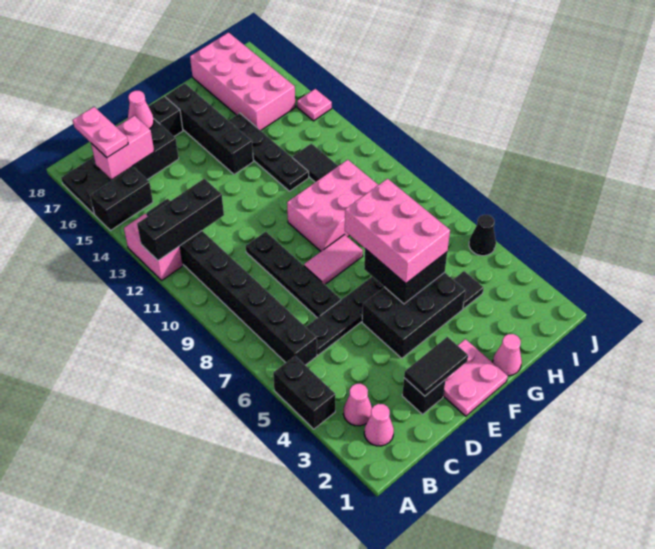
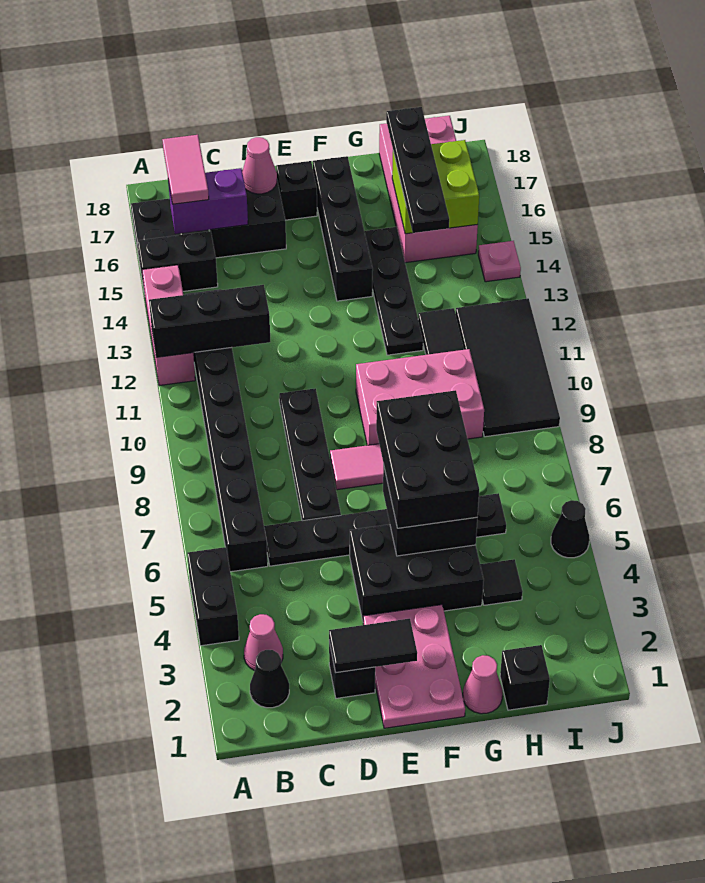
pink brick A12:A13 level 1 -> pink brick A12:A14 level 1
pink cone B2 level 1 -> black cone B2 level 1
pink brick B16:C16 level 2 -> purple brick B16:C16 level 2
pink plate B16:B17 level 3 -> pink tile B16:B17 level 3
pink plate E1:F2 level 1 -> pink plate E1:F3 level 1
pink brick F5:G7 level 3 -> black brick F5:G7 level 3
none -> black brick H1 level 1
none -> black plate H14:H17 level 3
none -> lime brick H15:I16 level 2
none -> black tile I9:J12 level 1

